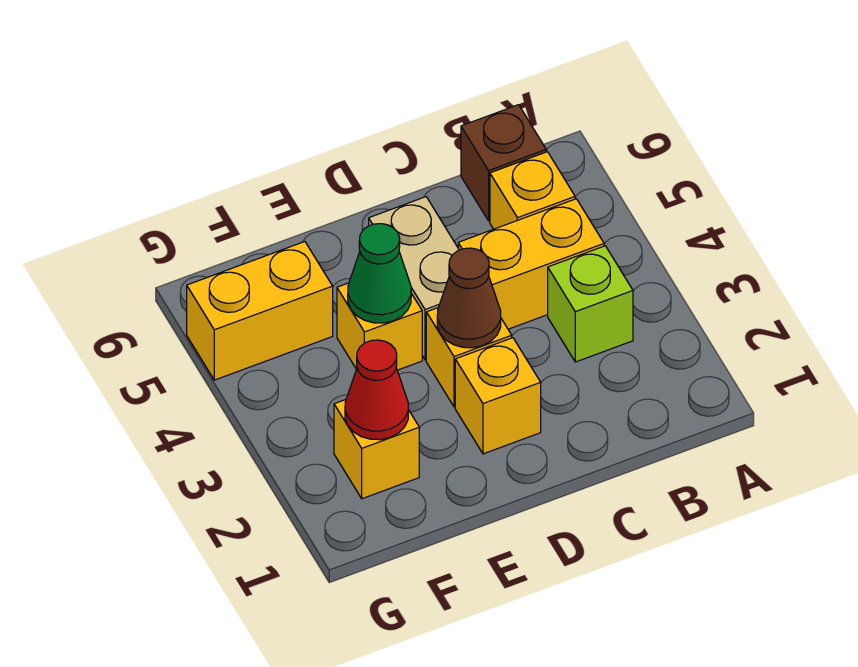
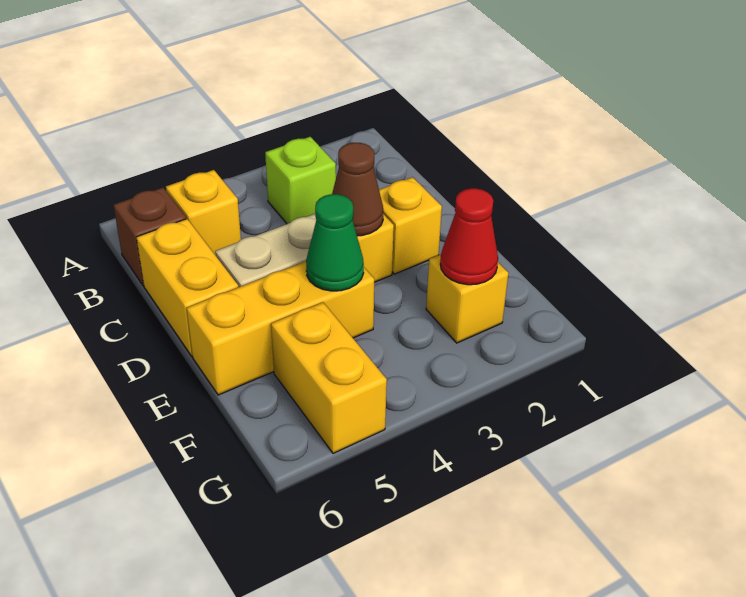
yellow brick B4:C4 level 1 -> yellow brick C6:D6 level 1
yellow brick E4 level 1 -> yellow brick E4:E6 level 1

